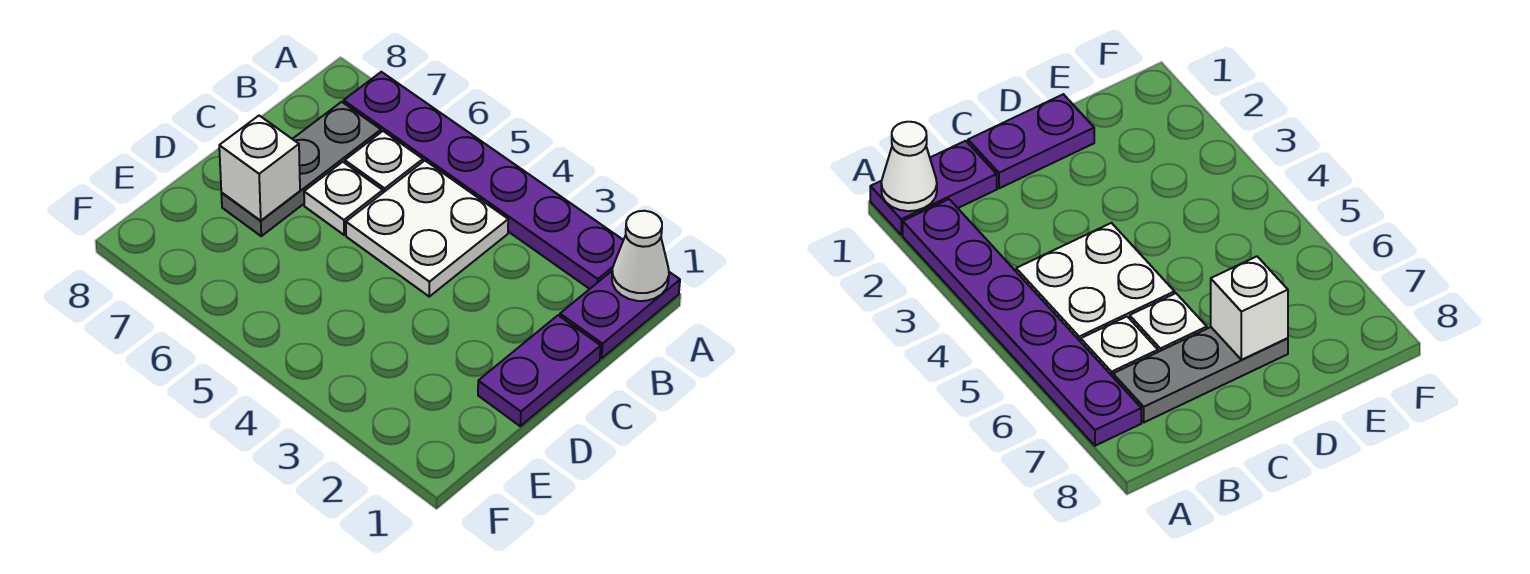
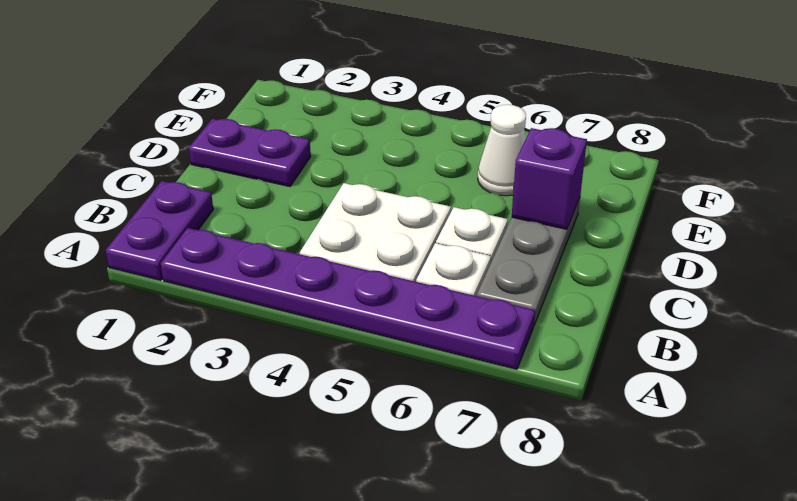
white cone A1 level 2 -> white cone E6 level 1
purple plate C1:D1 level 1 -> purple plate D1:D2 level 1
white brick D7 level 2 -> purple brick D7 level 2

